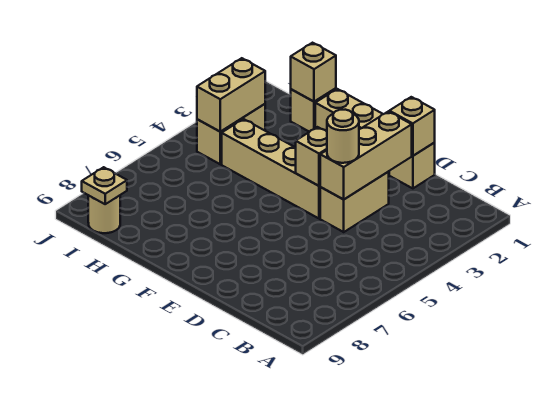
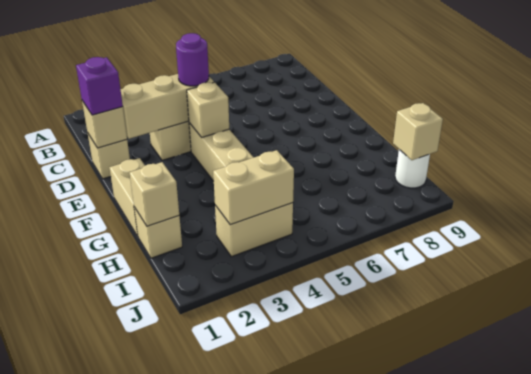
none -> purple brick D1 level 3
tan round brick D4 level 3 -> purple round brick D4 level 3
tan round brick I9 level 1 -> white round brick I9 level 1
tan plate I9 level 2 -> tan brick I9 level 2

